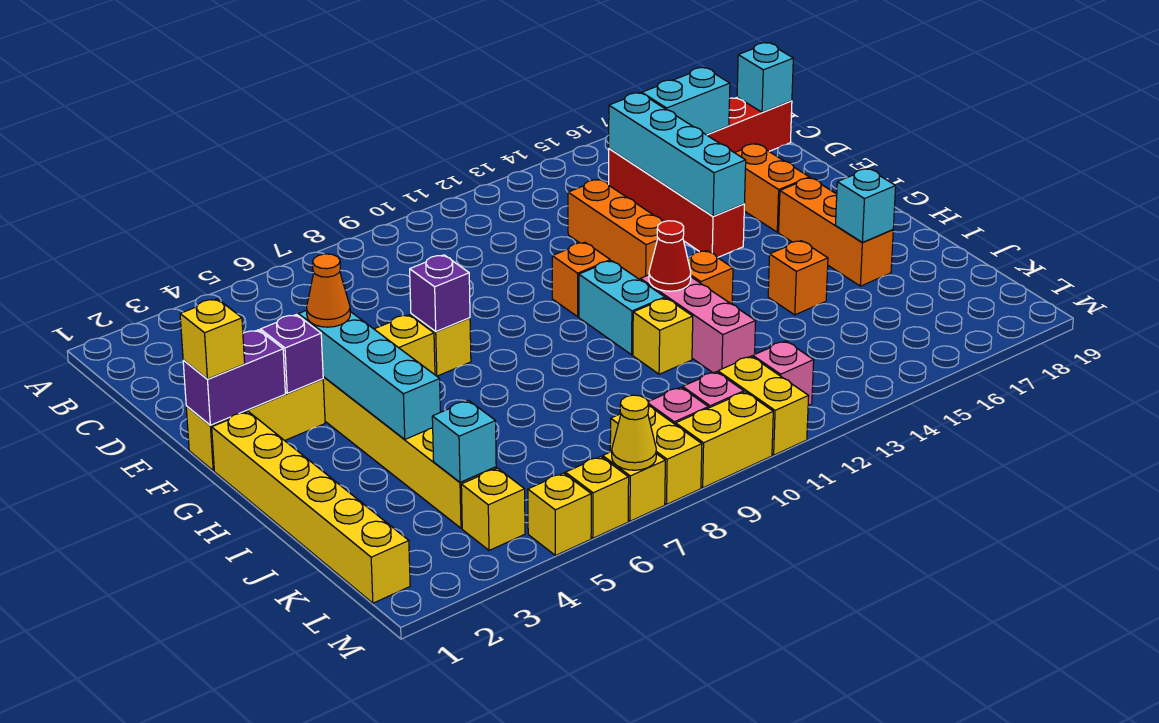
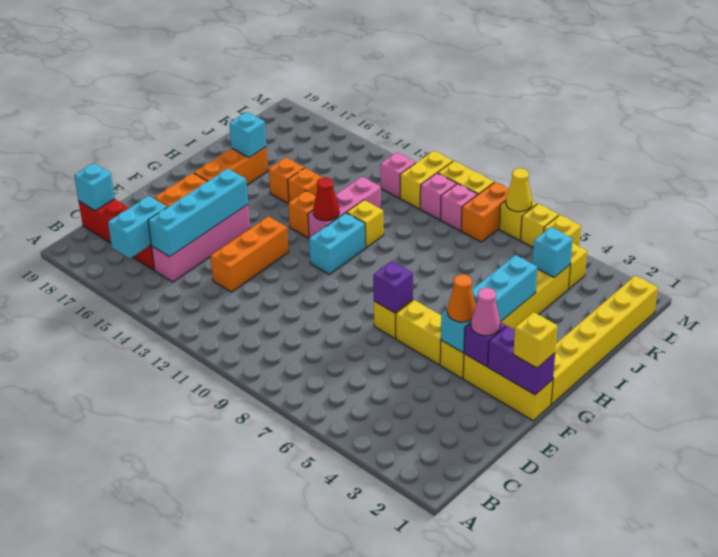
red brick C15:F15 level 1 -> pink brick C15:F15 level 1
cyan brick C16:C17 level 2 -> cyan brick B16:C16 level 2
none -> pink cone F3 level 3
orange brick F11 level 1 -> orange brick I14 level 1
yellow brick L8:M8 level 1 -> orange brick L8:M8 level 1

